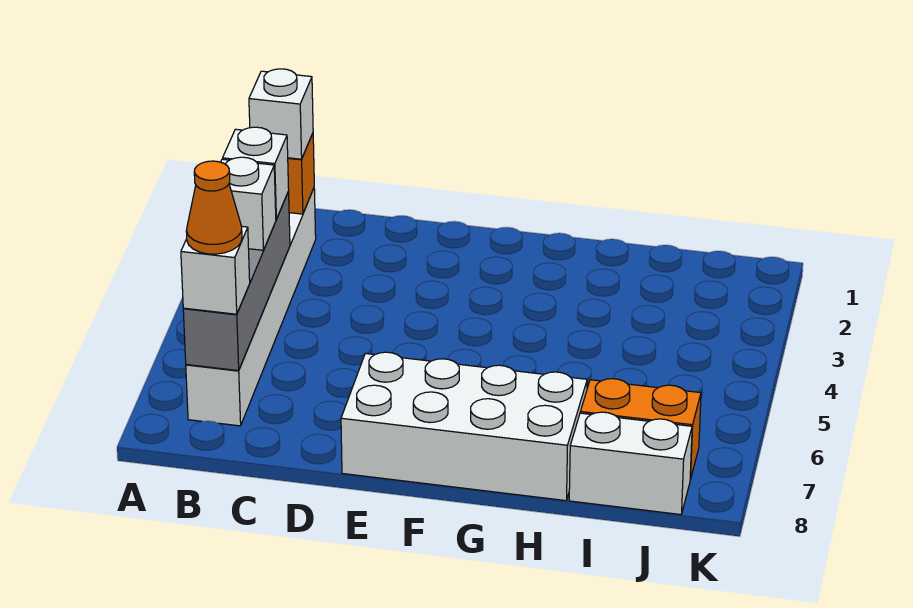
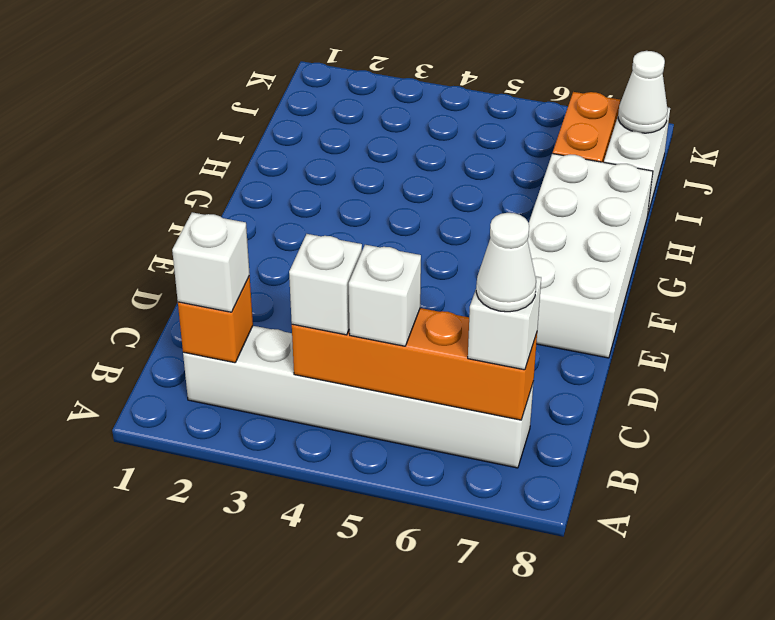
grey brick B4:B7 level 2 -> orange brick B4:B7 level 2
orange cone B7 level 4 -> white cone B7 level 4
none -> white cone J8 level 2

